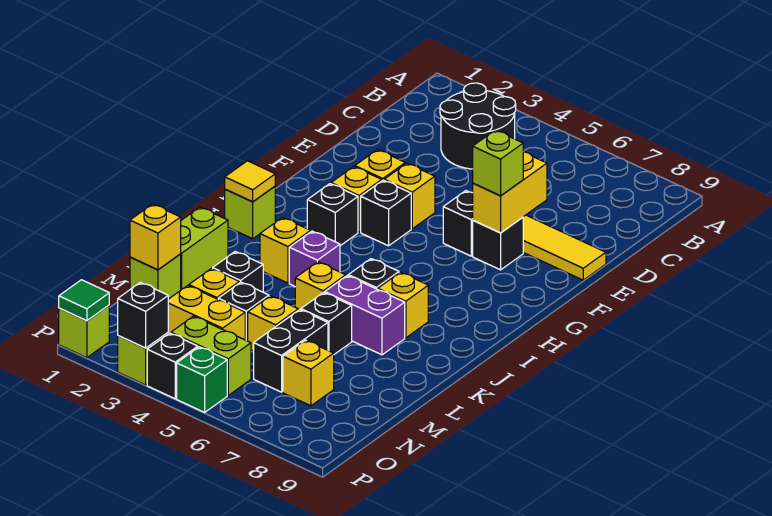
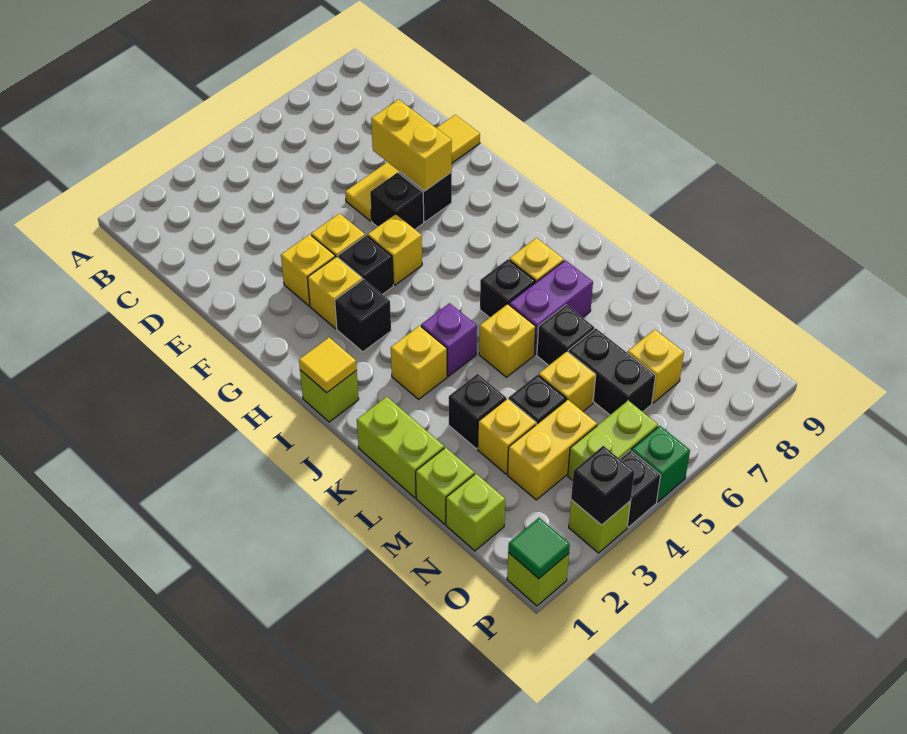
black round brick B3:C4 level 1 -> none
lime brick F7 level 3 -> lime brick N1 level 1
yellow brick M1 level 2 -> yellow brick G5 level 1

